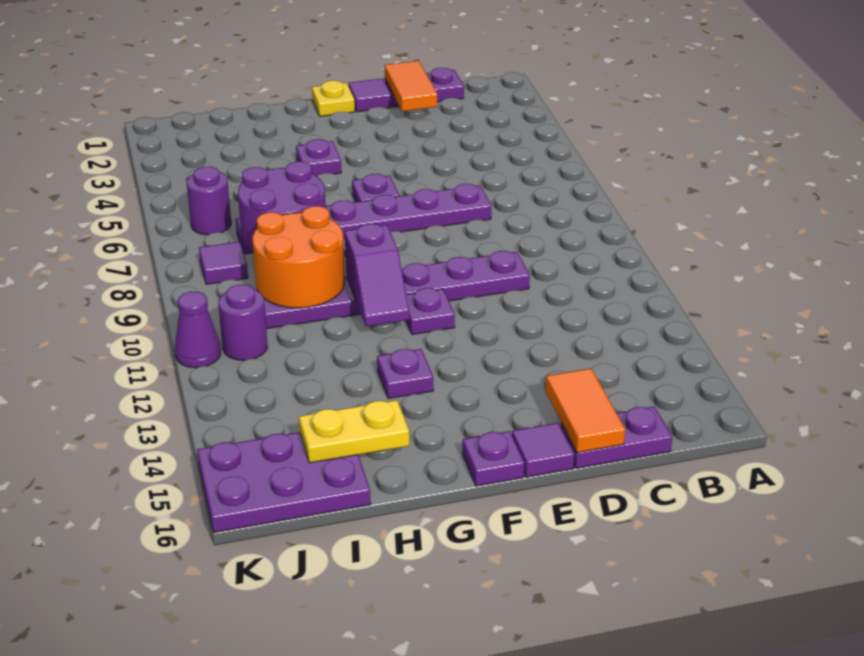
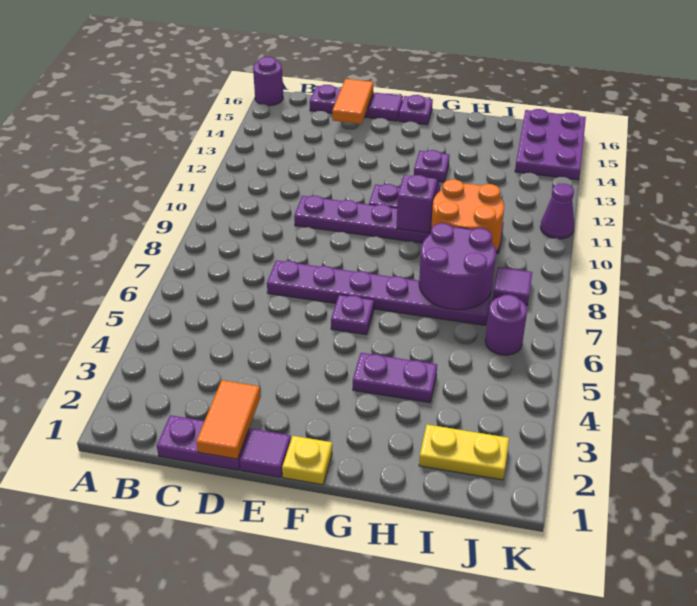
purple plate G4 level 1 -> purple plate G4:H4 level 1
yellow plate H15:I15 level 2 -> yellow plate I2:J2 level 1
purple plate I15:K16 level 1 -> purple plate J14:K16 level 1
purple round brick J11 level 1 -> purple round brick A16 level 1

